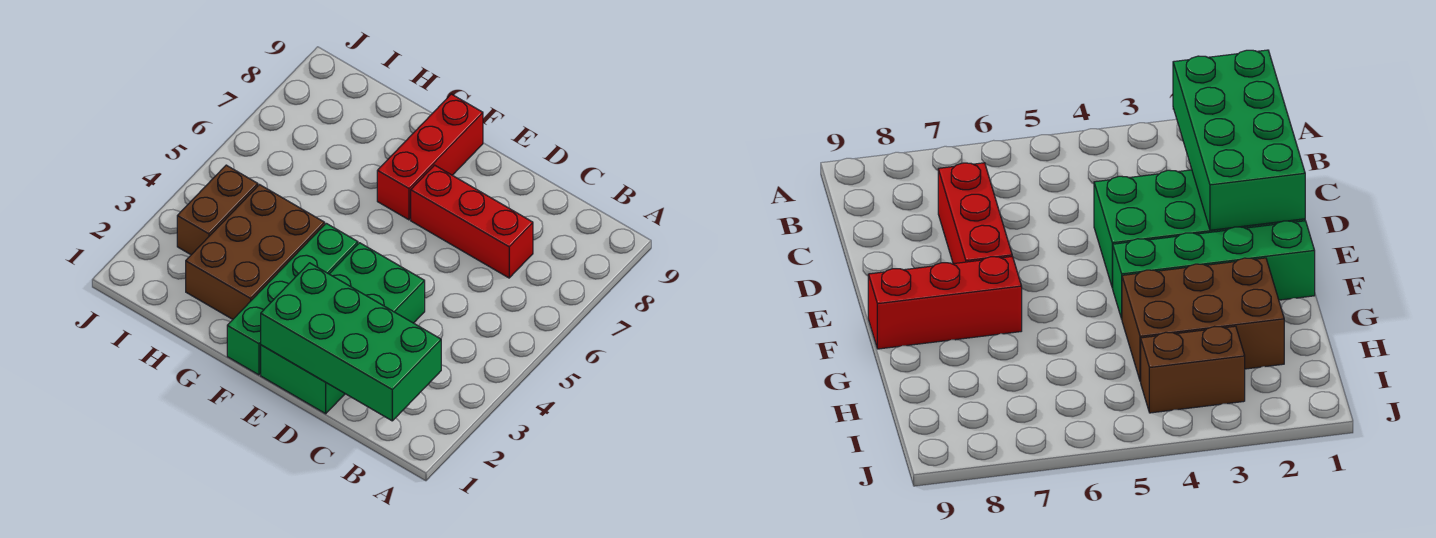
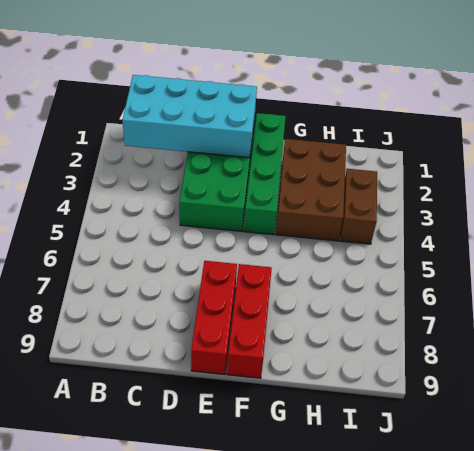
green brick B1:E2 level 2 -> cyan brick B1:E2 level 2
red brick C7:E7 level 1 -> red brick E7:E9 level 1

